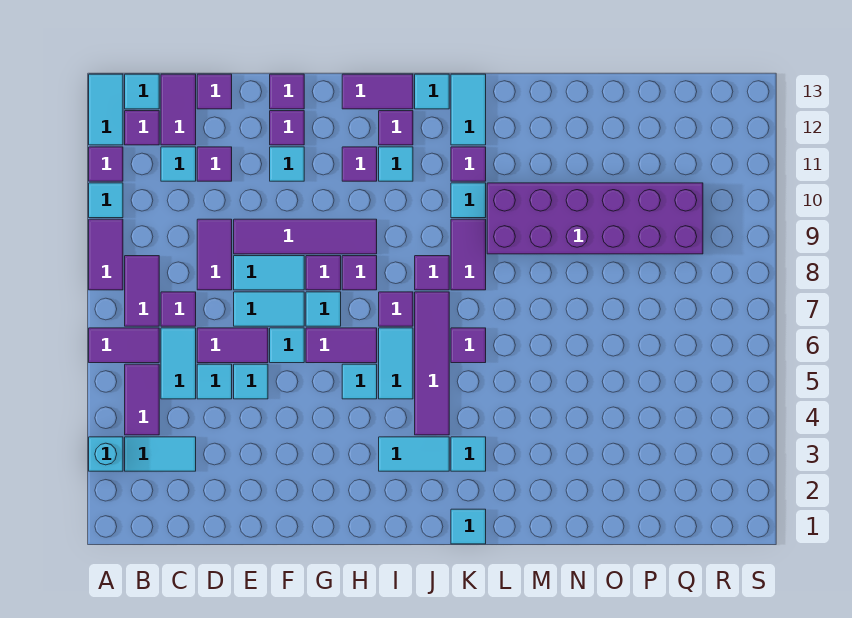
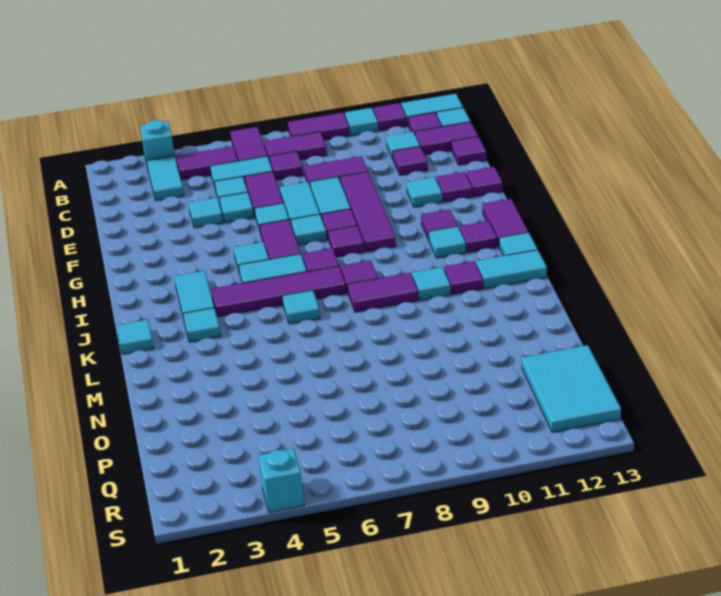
none -> cyan tile E4 level 1
purple tile K6 level 1 -> cyan tile K6 level 1
purple brick L9:Q10 level 1 -> none
none -> cyan tile P12:R13 level 1
none -> cyan brick S4 level 1

